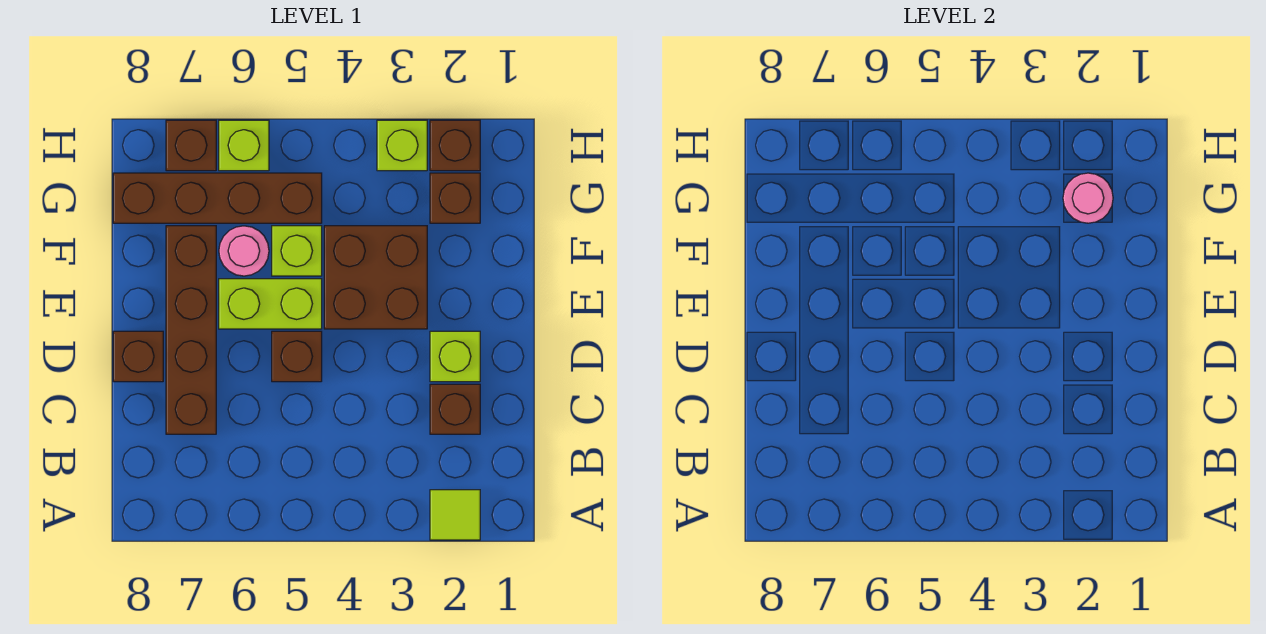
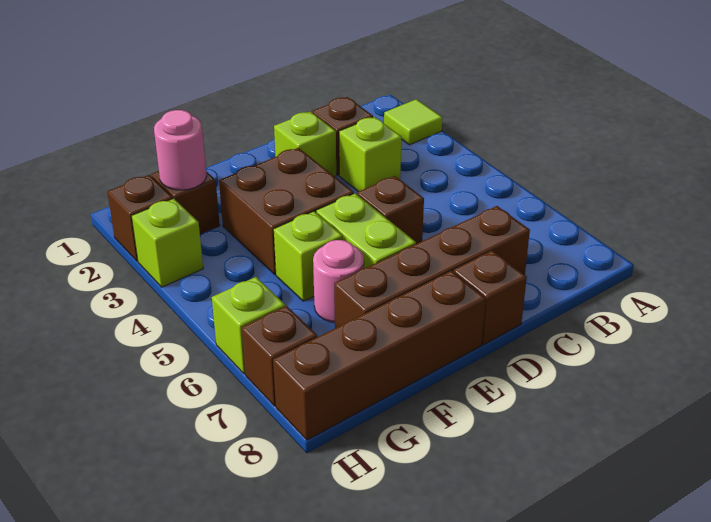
none -> lime brick C3 level 1
brown brick G5:G8 level 1 -> brown brick E8:H8 level 1

